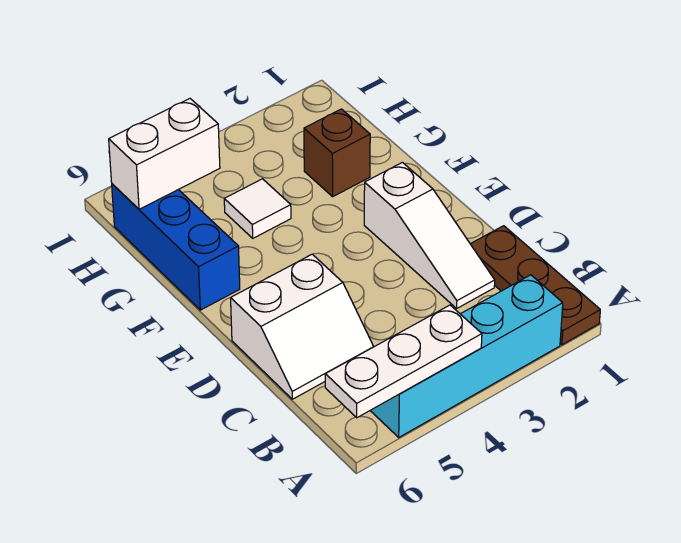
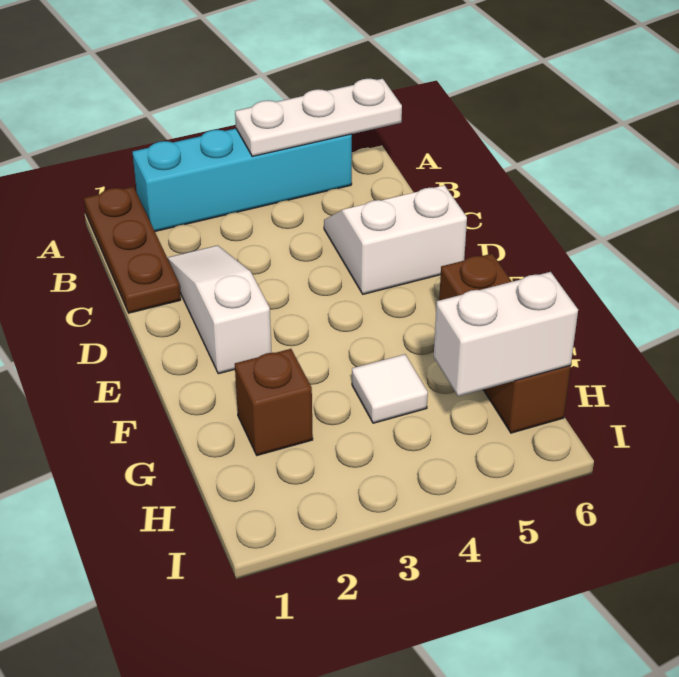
blue brick F6:H6 level 1 -> brown brick F6:H6 level 1

